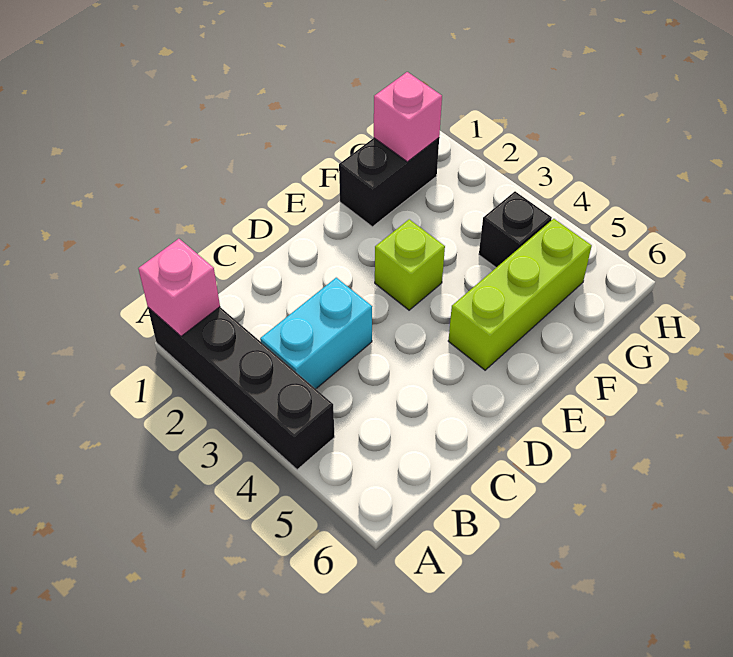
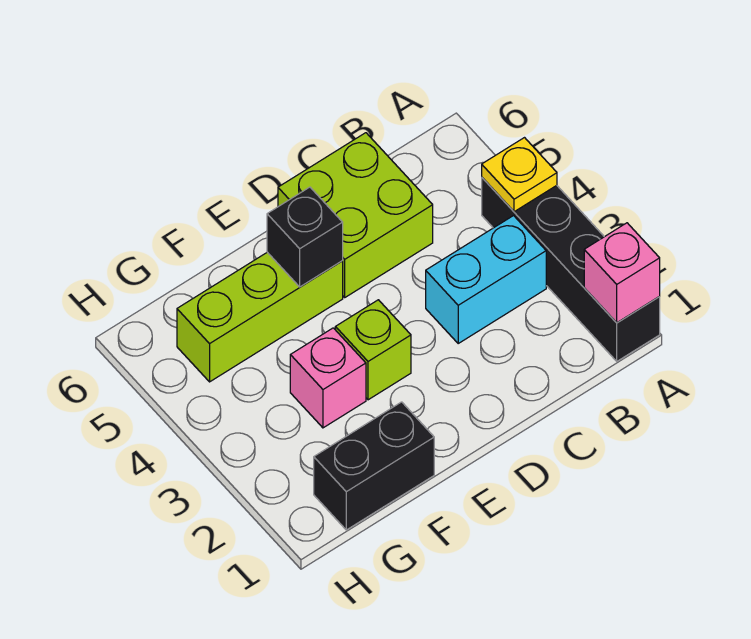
none -> yellow plate A4 level 2
none -> lime brick C5:D6 level 1
pink brick G1 level 2 -> pink brick F3 level 1
black brick G4 level 1 -> black brick E5 level 2

